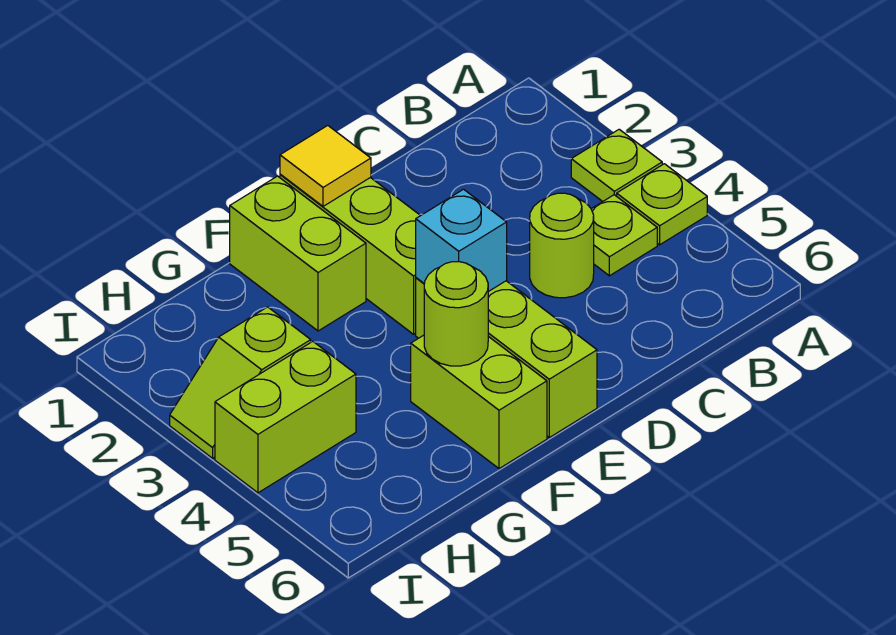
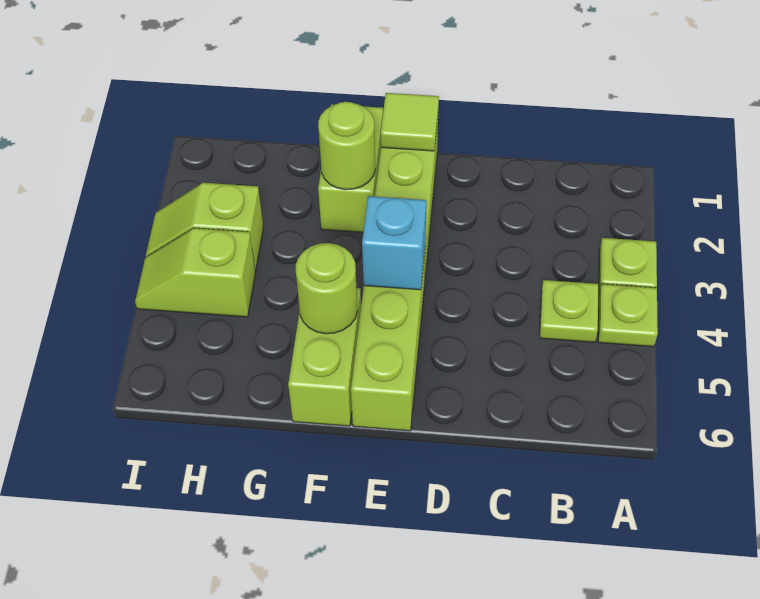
lime round brick C4 level 1 -> lime round brick F2 level 2
yellow tile E1 level 2 -> lime tile E1 level 2
lime brick H4:I4 level 1 -> lime slope H4:I4 level 1 top H

